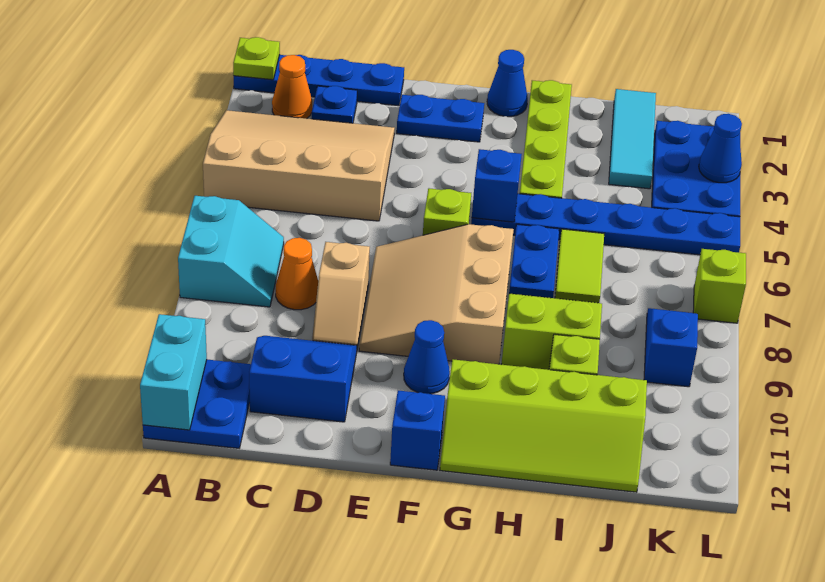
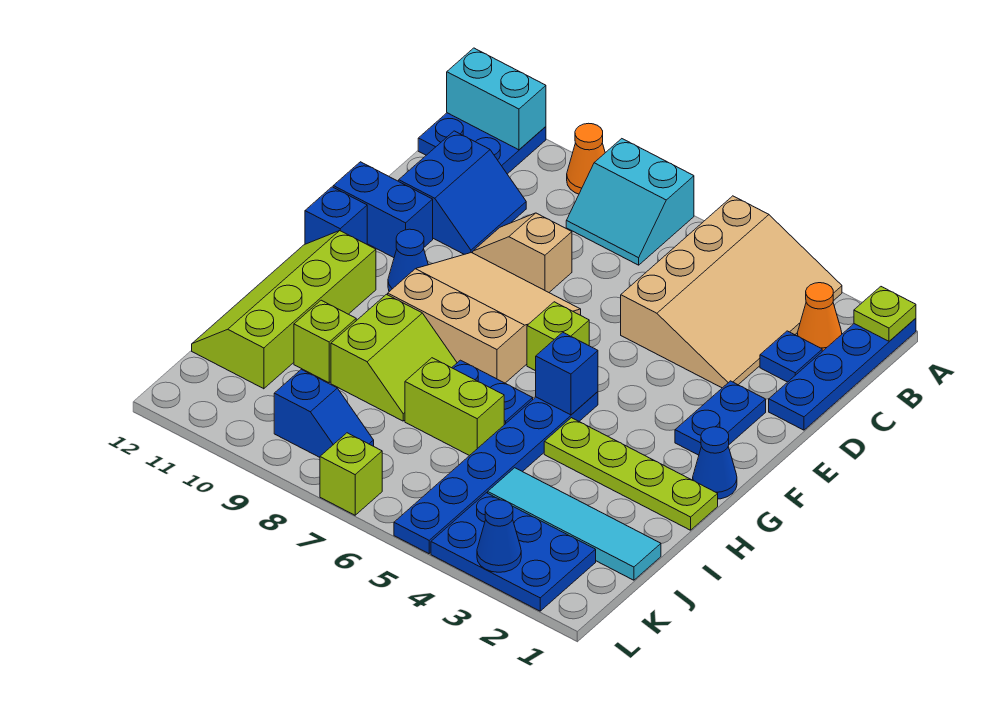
orange cone C8 level 1 -> orange cone A9 level 1
none -> blue brick E11:E12 level 1
lime tile I6:I7 level 1 -> lime brick I6:I7 level 1
cyan tile J1:J3 level 1 -> cyan tile J1:J4 level 1

